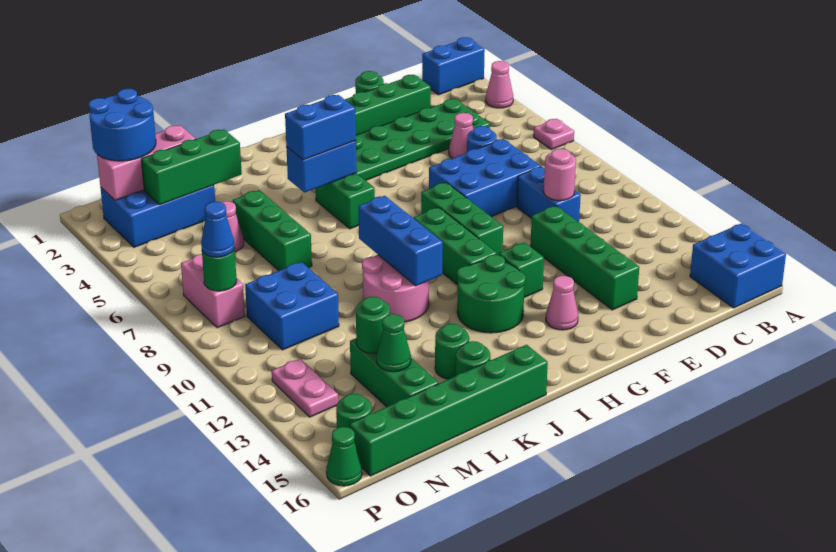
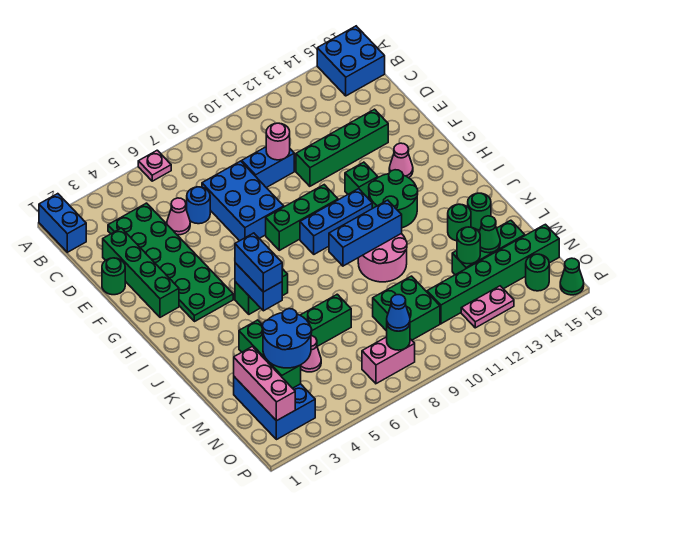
pink cone A3 level 1 -> none
green brick H9:H11 level 1 -> blue brick H9:H11 level 1
green brick J16:O16 level 1 -> green brick N11:N16 level 1
blue brick M9:N10 level 1 -> green brick M9:N10 level 1
blue round brick N1:O2 level 3 -> blue round brick M3:N4 level 3

